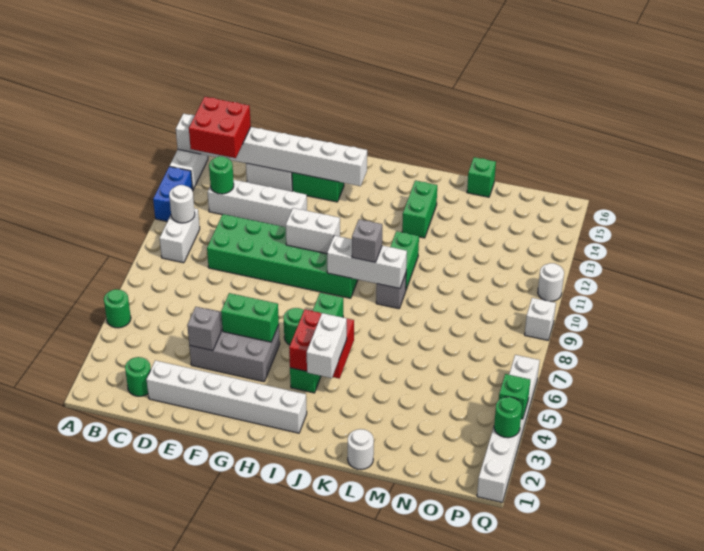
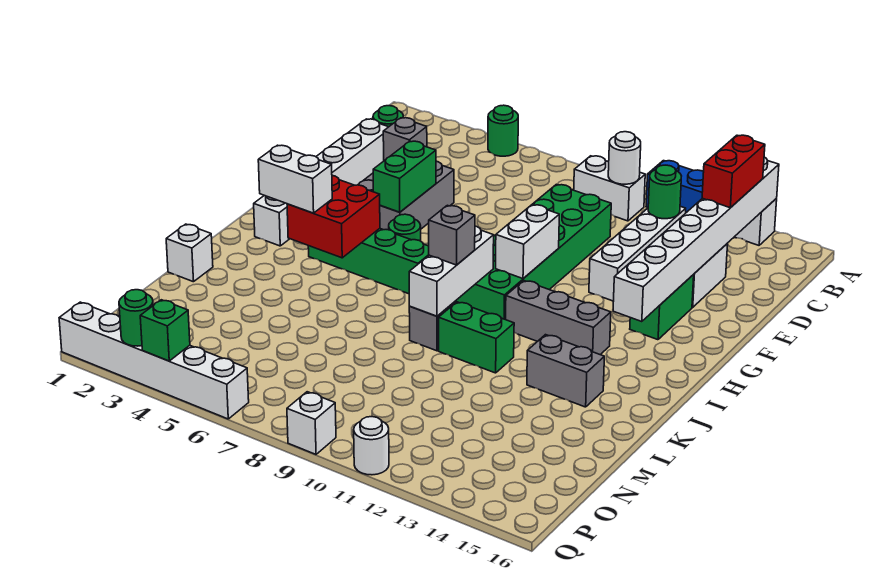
red brick B13:C14 level 3 -> red brick B14:C14 level 3
none -> grey brick I11:I13 level 1
green brick K13:K14 level 1 -> grey brick K13:K14 level 1
white round brick L1 level 1 -> white brick L1 level 1
green brick M16 level 1 -> none

